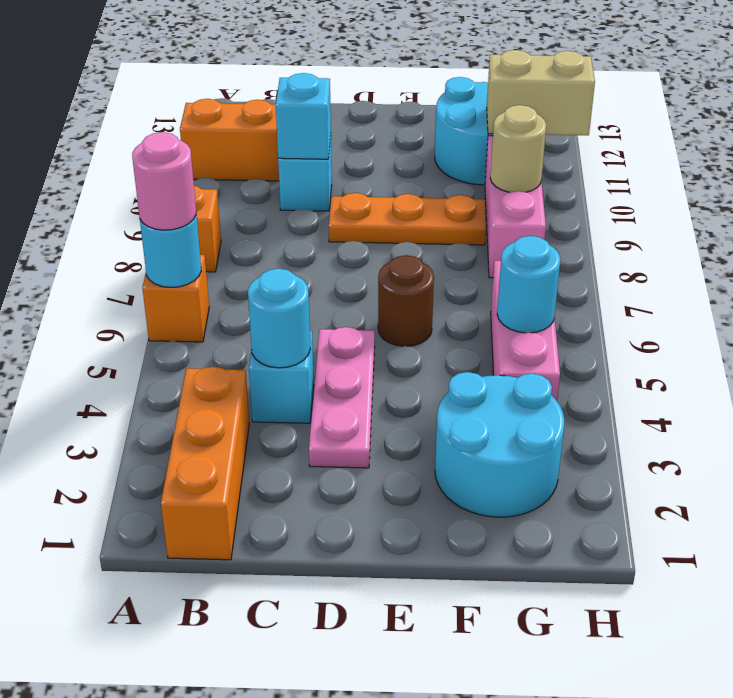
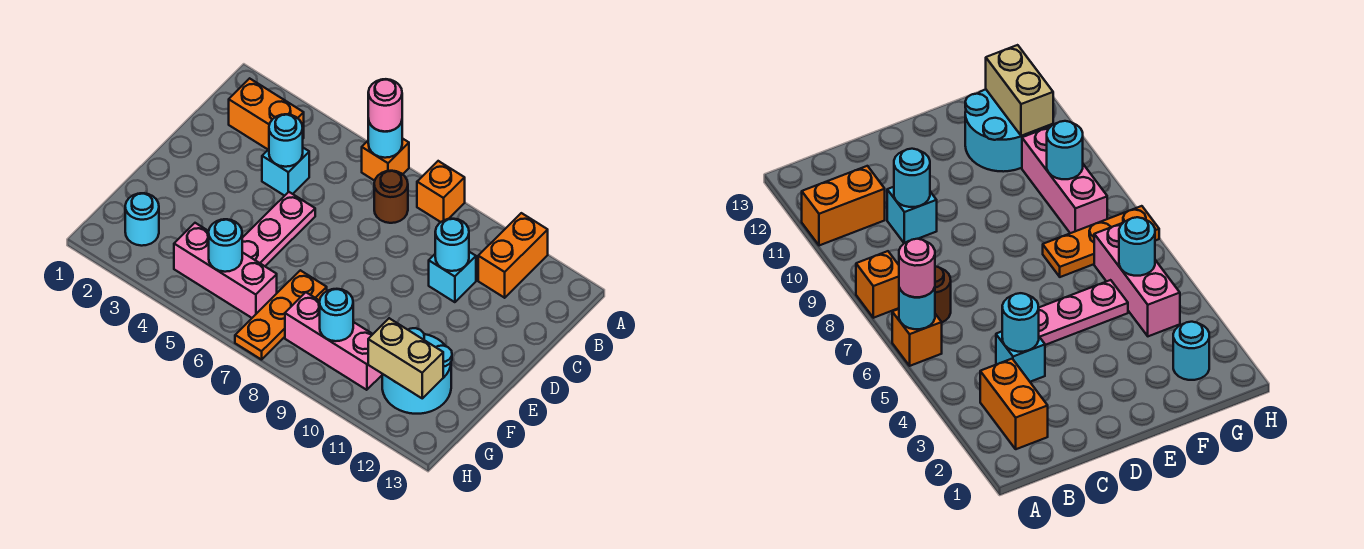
orange brick B1:B3 level 1 -> orange brick B2:B3 level 1
cyan brick C10 level 2 -> cyan round brick C10 level 2
pink plate D3:D5 level 1 -> pink plate D5:F5 level 1
orange plate D9:F9 level 1 -> orange plate F7:H7 level 1
brown round brick E6 level 1 -> brown round brick B7 level 1
cyan round brick F2:G3 level 1 -> cyan round brick G2 level 1
tan round brick G9 level 2 -> cyan round brick G9 level 2
tan brick G11:H11 level 2 -> tan brick G11:G12 level 2

